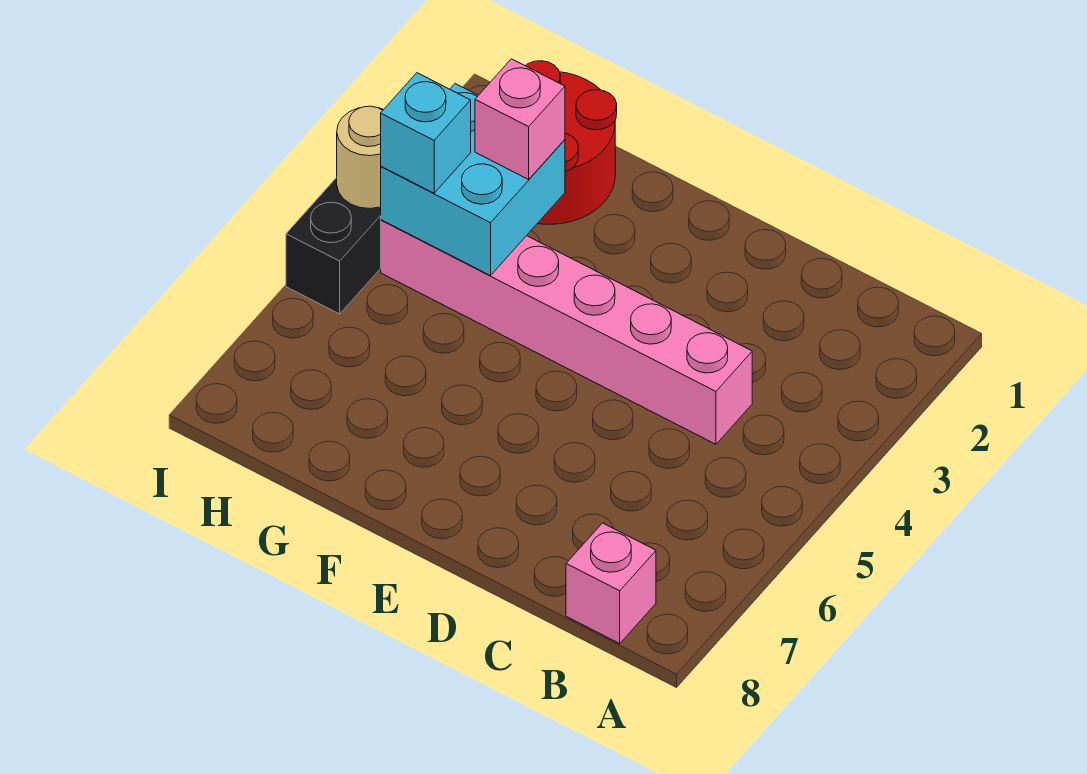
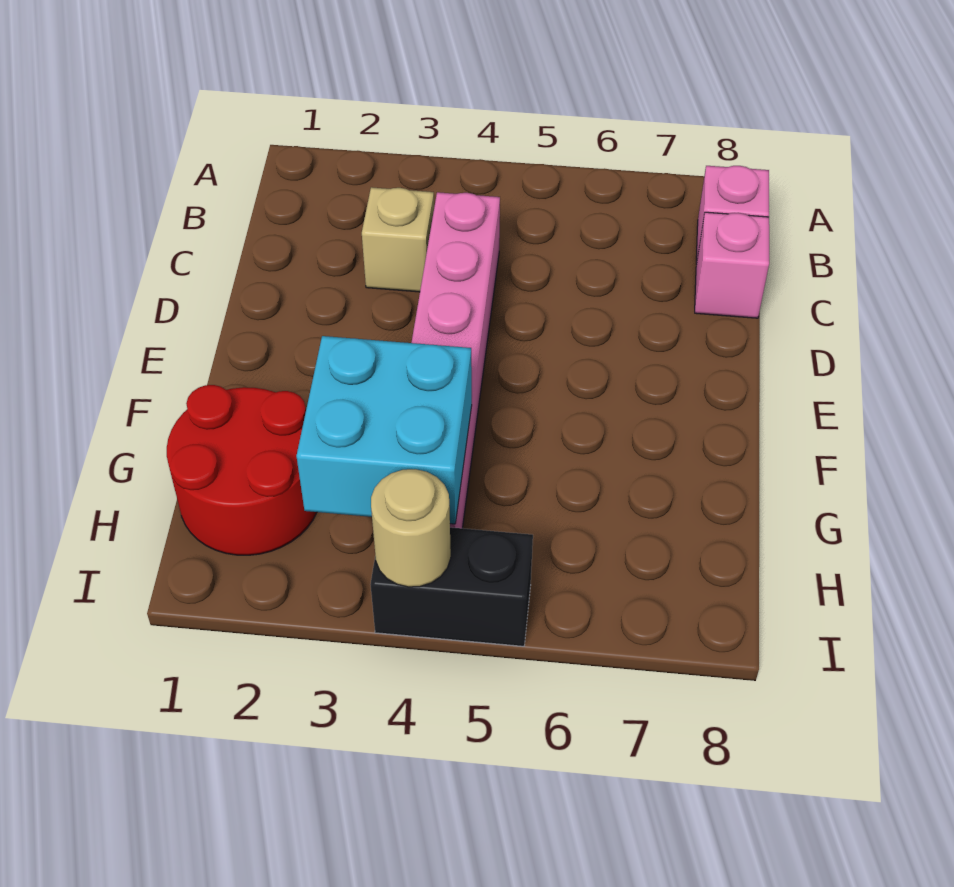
none -> tan brick C3 level 1
pink brick G3 level 3 -> pink brick C8 level 1
cyan brick H4 level 3 -> none

